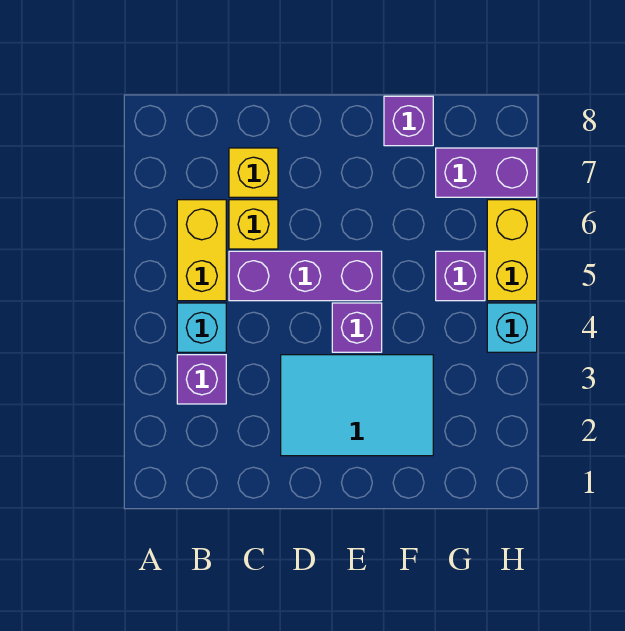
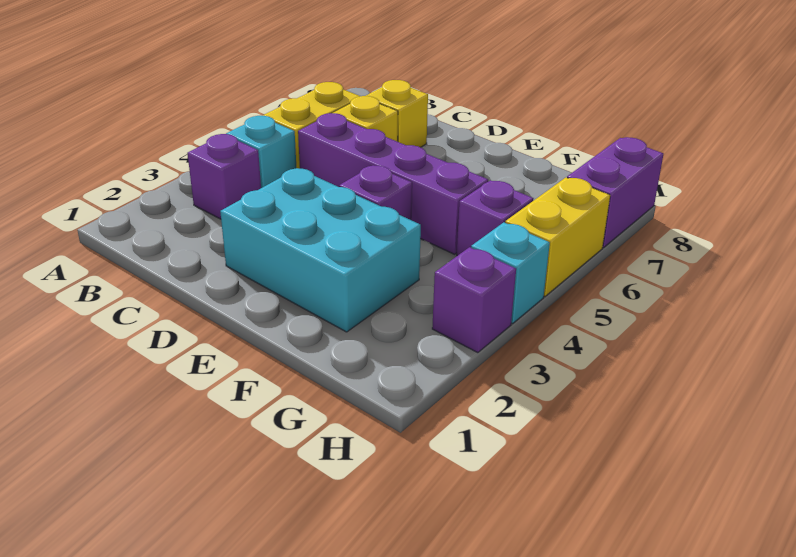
purple brick C5:E5 level 1 -> purple brick C5:F5 level 1
cyan tile D2:F3 level 1 -> cyan brick D2:F3 level 1
purple brick F8 level 1 -> purple brick H3 level 1
purple brick G7:H7 level 1 -> purple brick H7:H8 level 1

